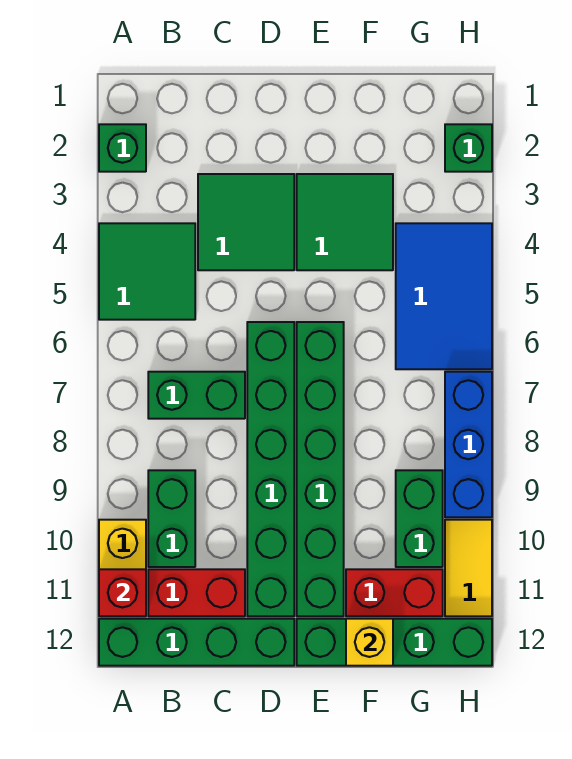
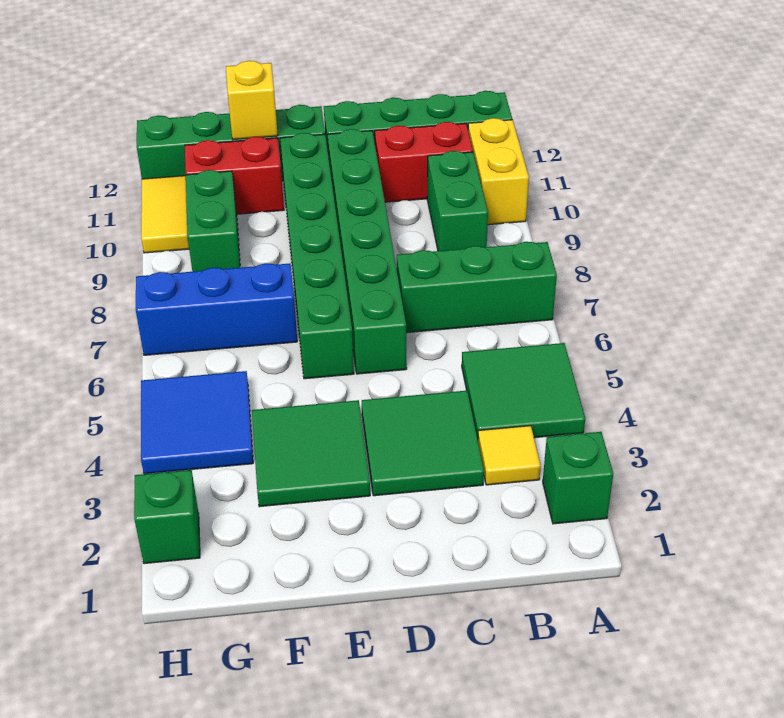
red brick A11 level 2 -> none
none -> yellow tile B3 level 1
green brick B7:C7 level 1 -> green brick A7:C7 level 1
blue tile G4:H6 level 1 -> blue tile G4:H5 level 1
blue brick H7:H9 level 1 -> blue brick F7:H7 level 1

